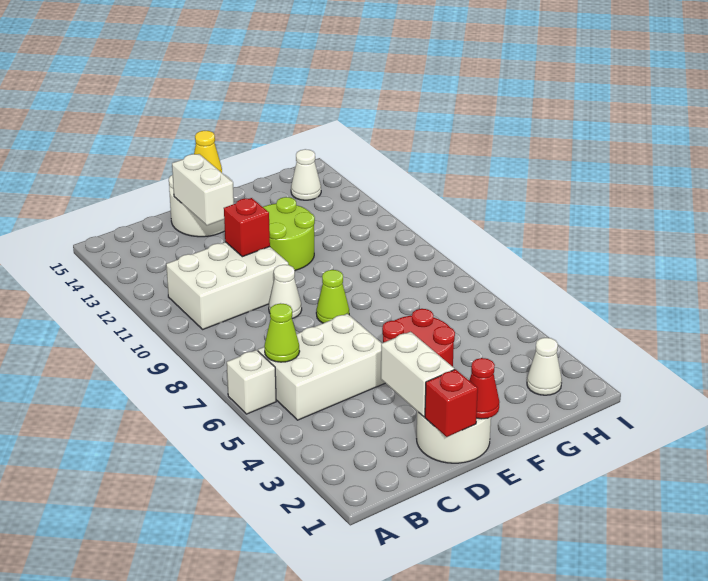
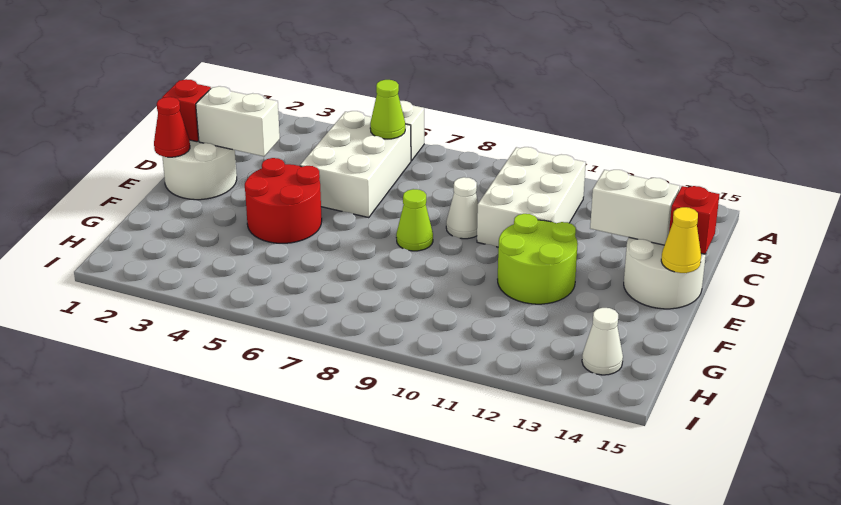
red brick D11 level 2 -> red brick D15 level 2
white cone H2 level 1 -> none

